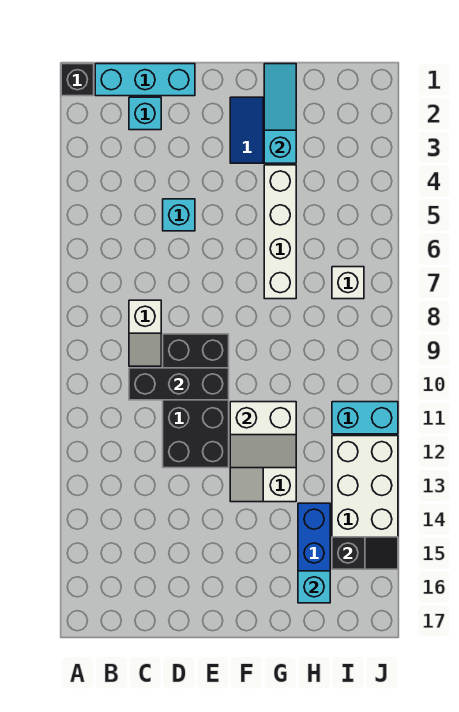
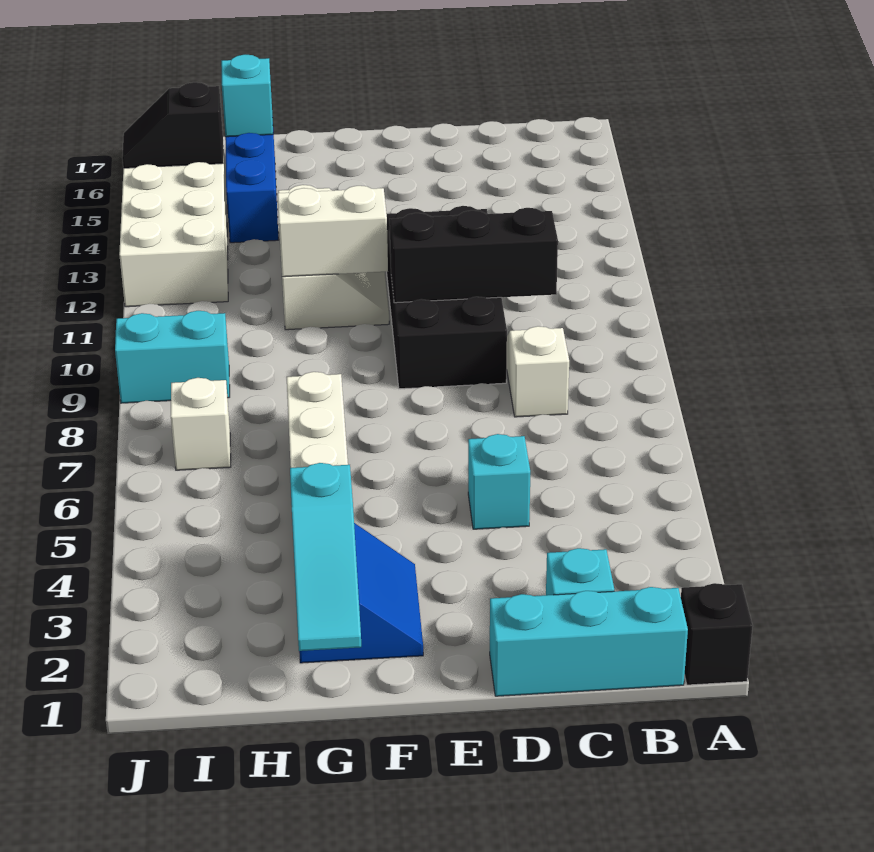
cyan brick I11:J11 level 1 -> cyan brick I9:J9 level 1

